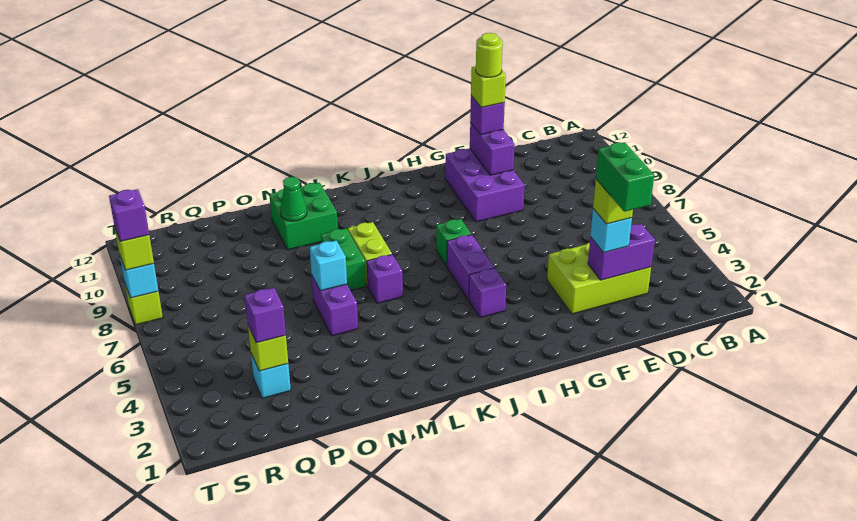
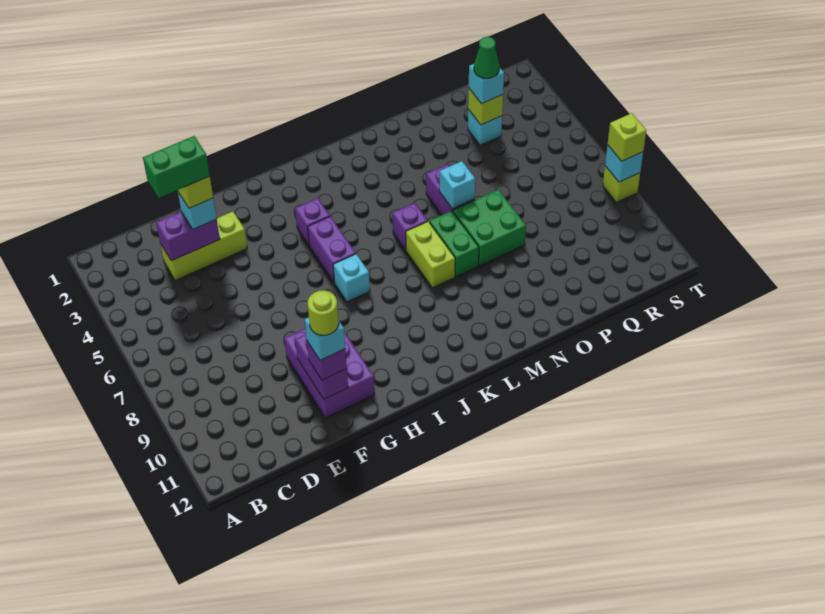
lime brick D3:F4 level 1 -> lime brick D3:F3 level 1
green brick E2:E3 level 5 -> green brick D3:E3 level 5
lime brick F11 level 4 -> cyan brick F11 level 4
green brick I7 level 1 -> cyan brick I7 level 1
green brick M10:N11 level 1 -> green brick N7:O8 level 1
green cone N10 level 2 -> green cone Q3 level 4
purple brick Q3 level 3 -> cyan brick Q3 level 3
purple brick T8 level 4 -> none

